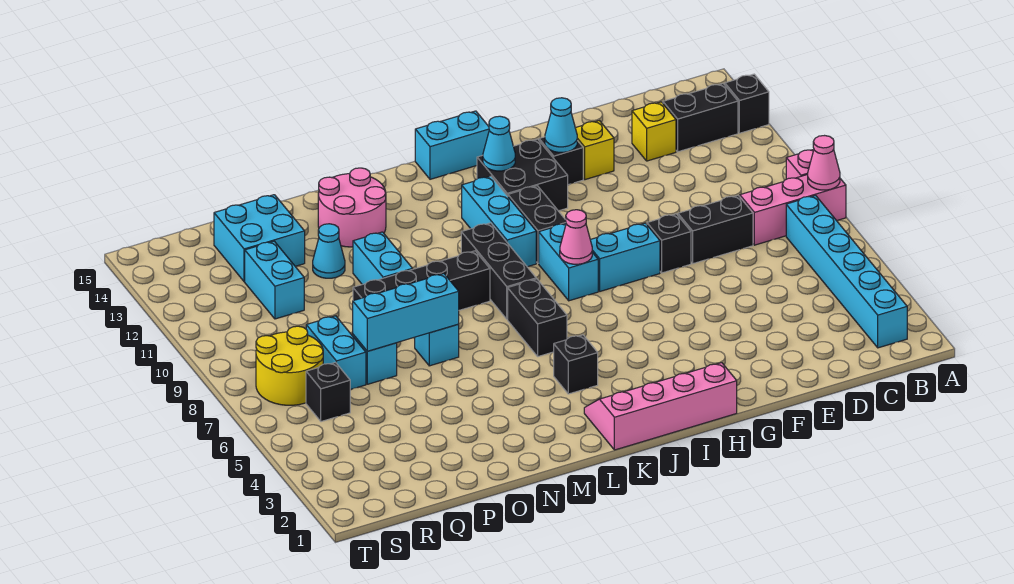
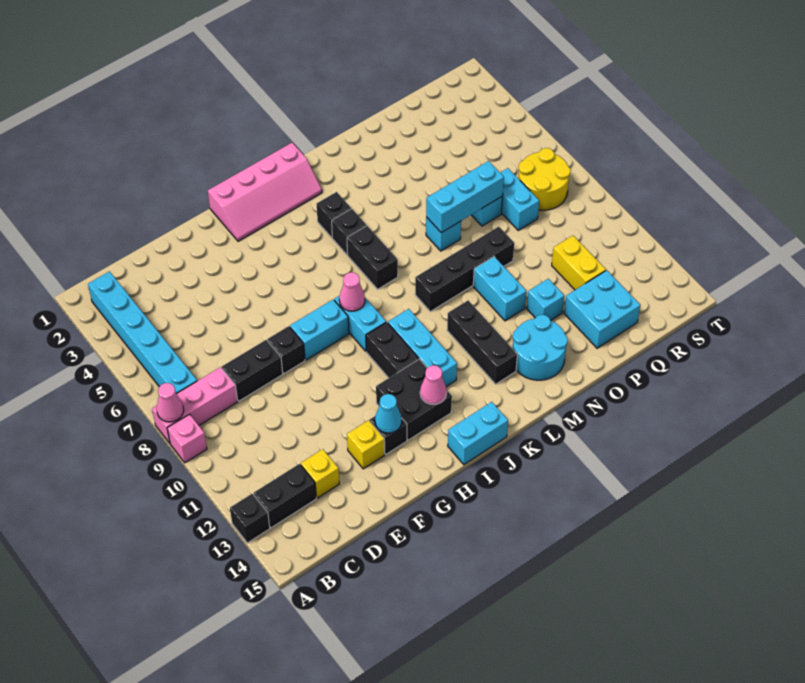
cyan cone I13 level 2 -> pink cone I13 level 2
black brick K8:K10 level 1 -> black brick L11:L13 level 1
pink round brick M13:N14 level 1 -> cyan round brick M13:N14 level 1
cyan cone O12 level 1 -> cyan brick O12 level 1
cyan brick Q11:Q12 level 1 -> yellow brick Q11:Q12 level 1
black brick R6 level 1 -> black brick K5 level 1

